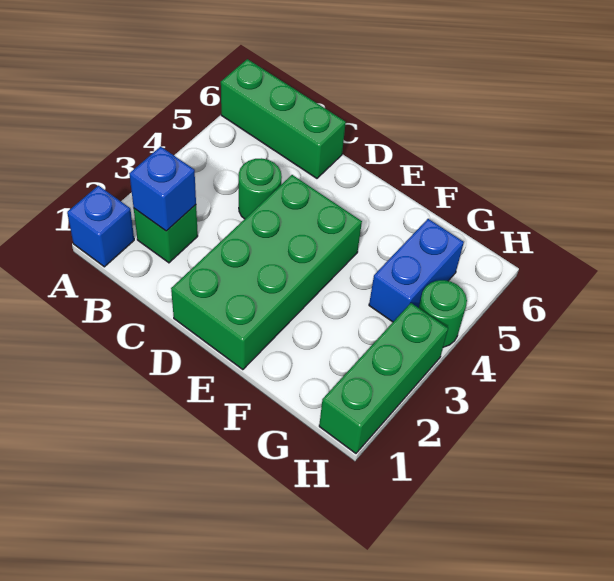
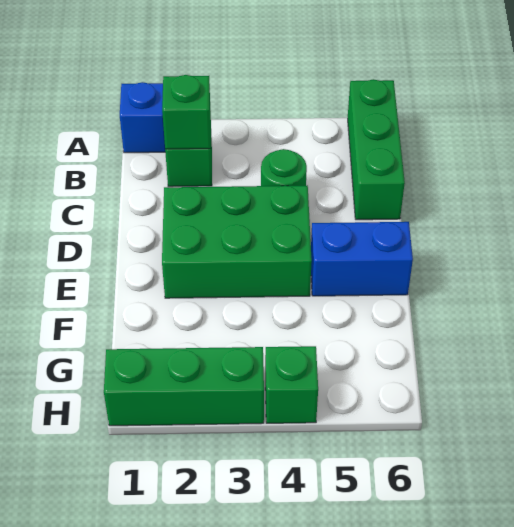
blue brick B2 level 2 -> green brick B2 level 2
green brick D1:E4 level 1 -> green brick D2:E4 level 1
blue brick G4:G5 level 1 -> blue brick E5:E6 level 1
green round brick H4 level 1 -> green brick H4 level 1

